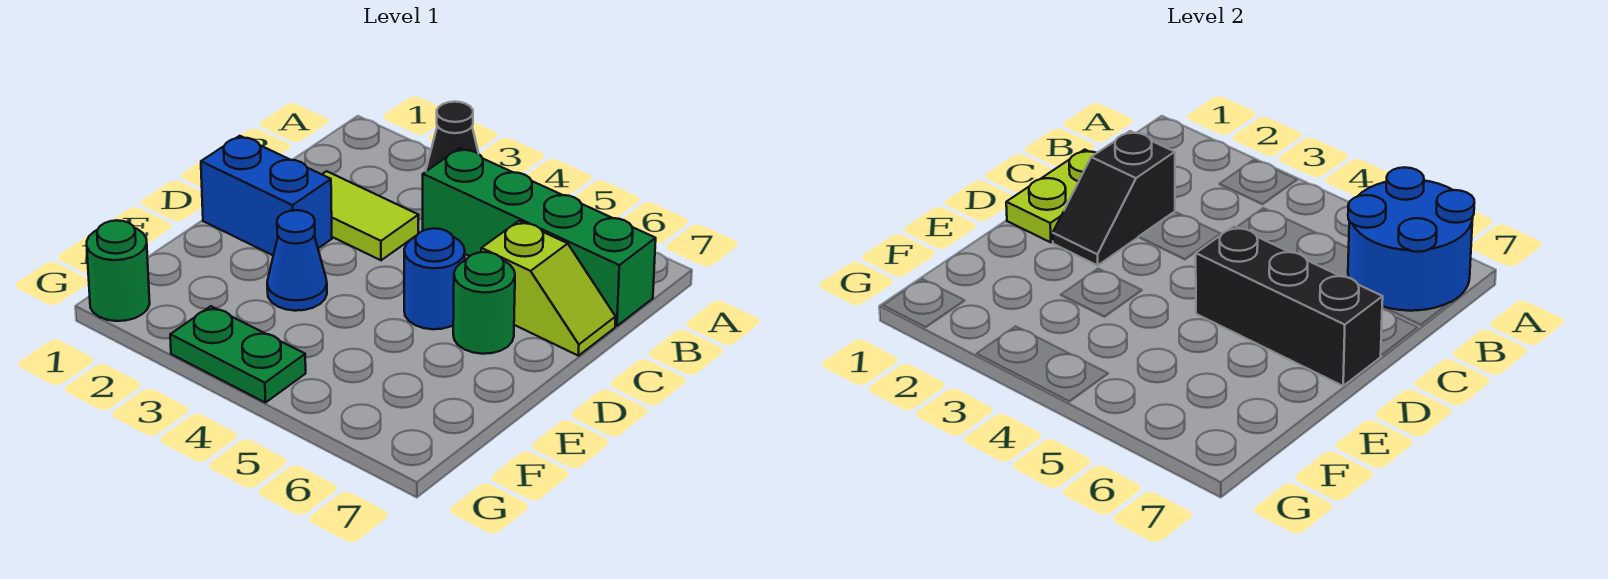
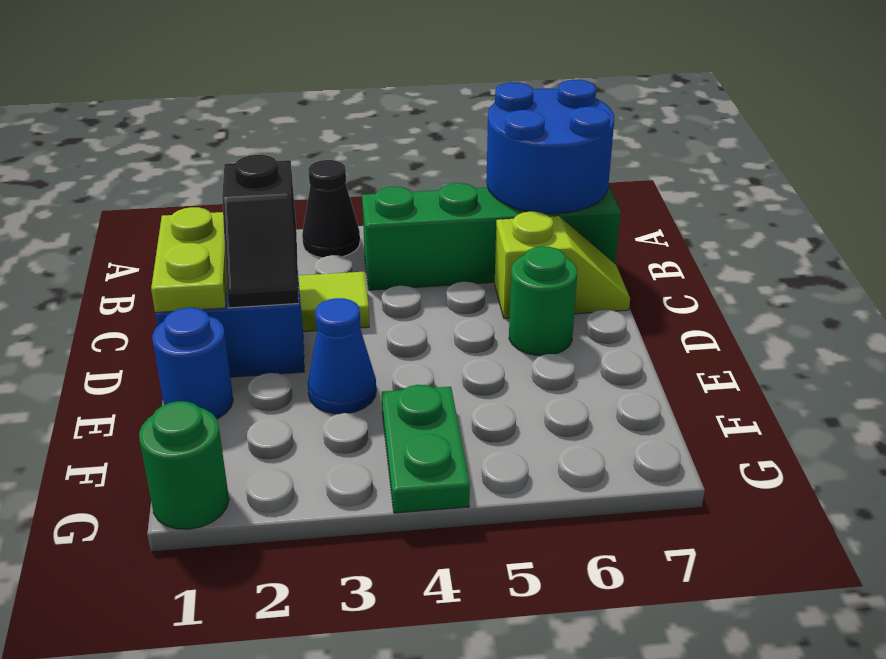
blue round brick D5 level 1 -> blue round brick E1 level 1
black brick D5:D7 level 2 -> none
green plate G3:G4 level 1 -> green plate F4:G4 level 1

